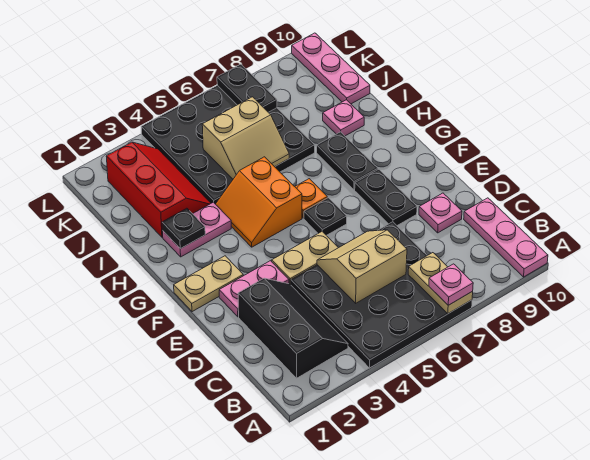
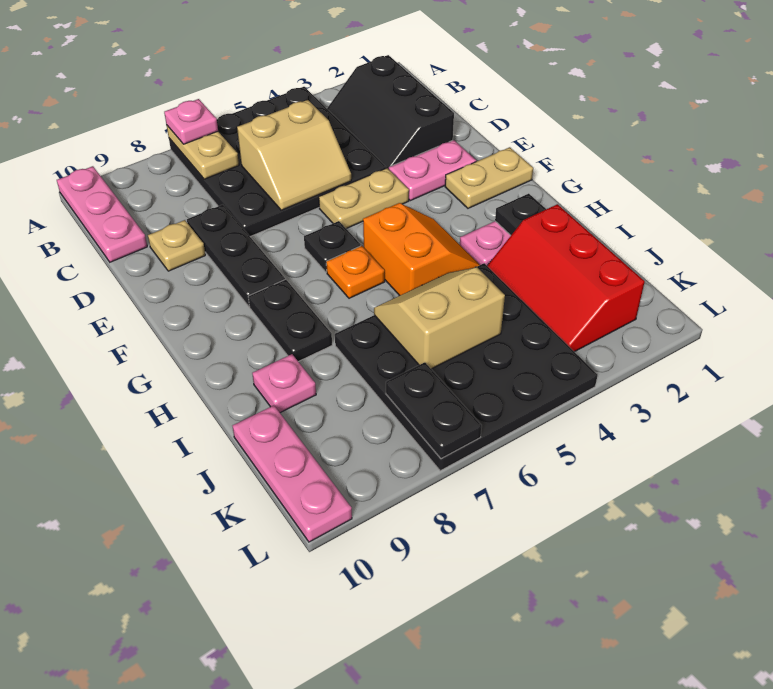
pink plate D9 level 1 -> tan plate D9 level 1
black plate E8:F8 level 1 -> black plate D8:F8 level 1

